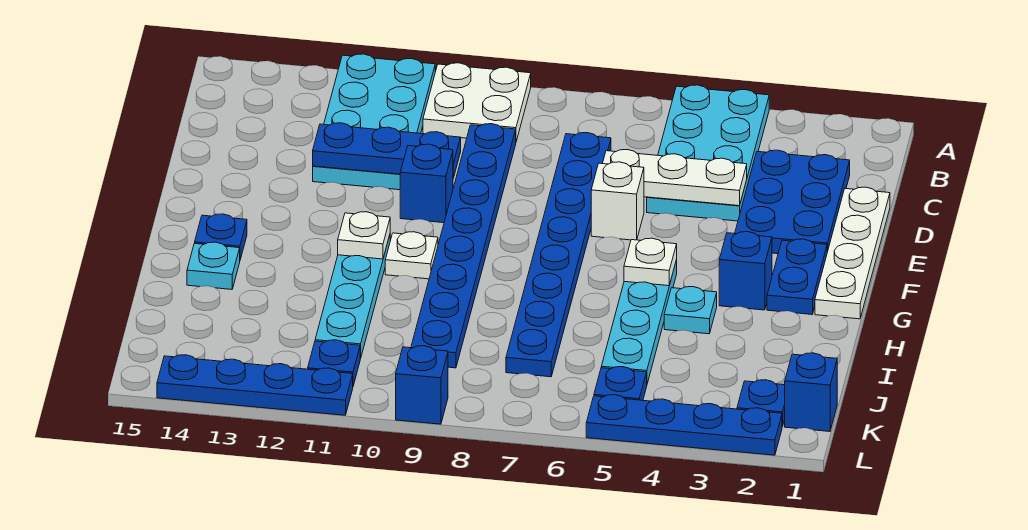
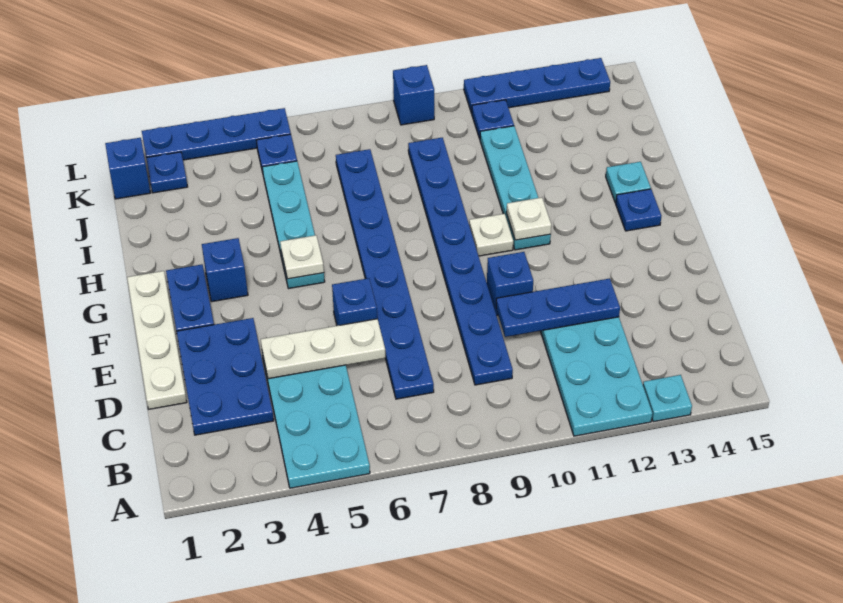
white plate A9:B10 level 1 -> none
white brick E6 level 1 -> blue brick E6 level 1
cyan plate H4 level 1 -> cyan plate A13 level 1

